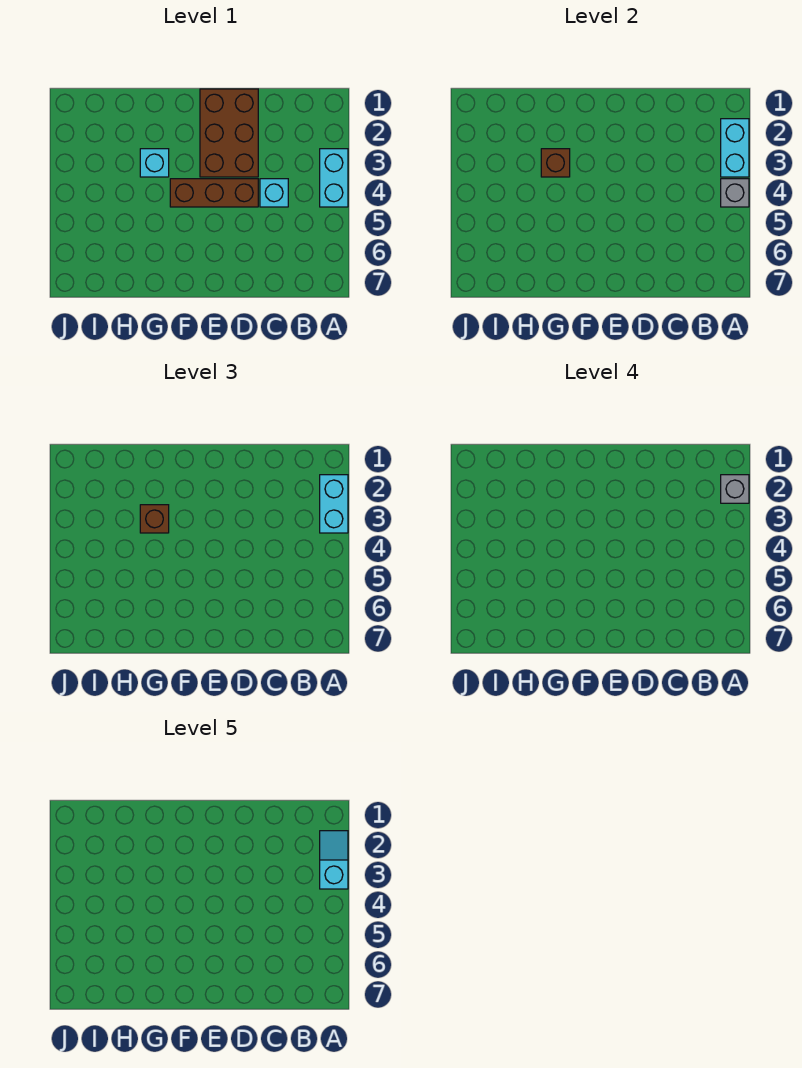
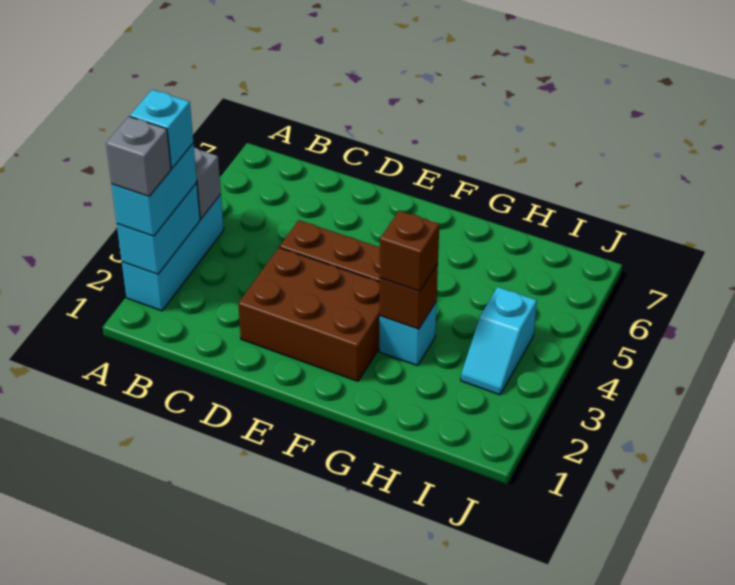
cyan slope A2:A3 level 5 top 3 -> cyan slope I3:I4 level 1 top 4
cyan brick A3:A4 level 1 -> cyan brick A2:A4 level 1
cyan brick C4 level 1 -> cyan brick A3 level 4
brown brick D1:E3 level 1 -> brown brick D2:F3 level 1

